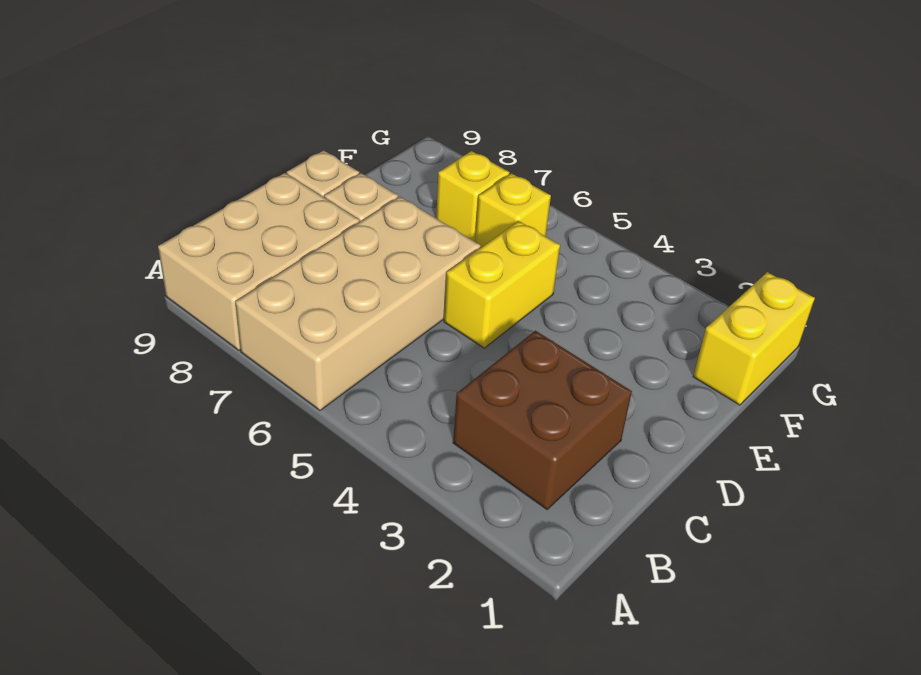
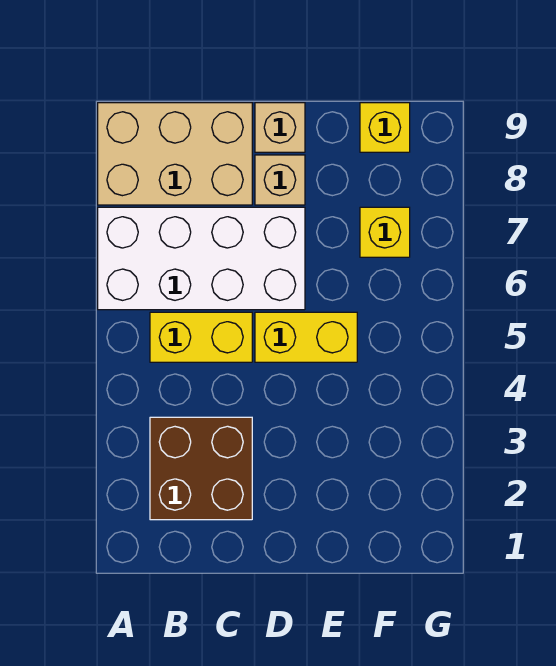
tan brick A6:D7 level 1 -> white brick A6:D7 level 1
yellow brick F1:G1 level 1 -> yellow brick B5:C5 level 1
yellow brick F6 level 1 -> yellow brick F9 level 1

